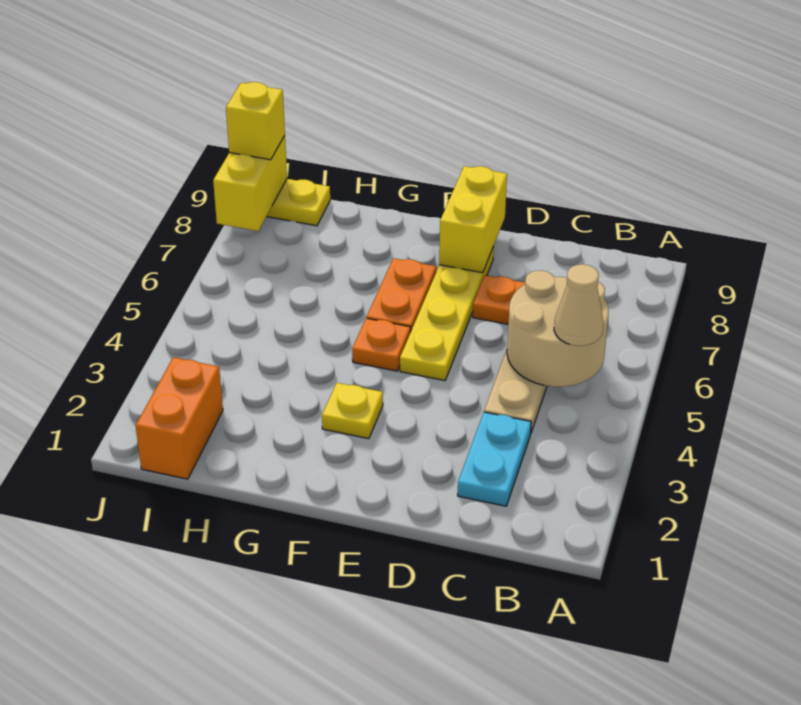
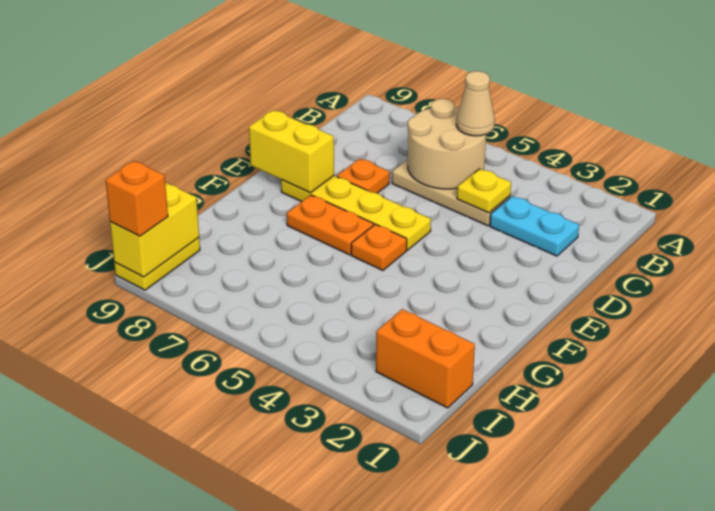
yellow plate F3 level 1 -> yellow plate C4 level 2
yellow brick J8:J9 level 2 -> yellow brick I9:J9 level 2
yellow brick J9 level 3 -> orange brick J9 level 3

